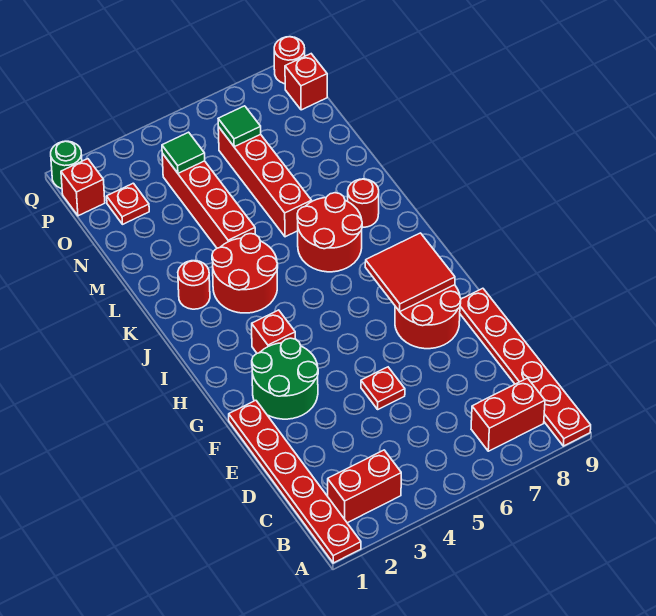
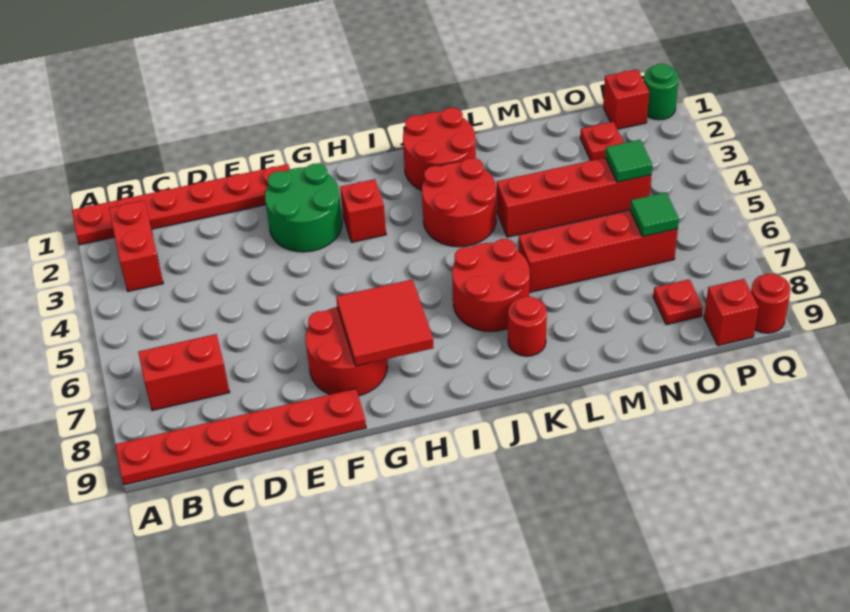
red brick B7:B8 level 1 -> red brick B7:C7 level 1
red plate E5 level 1 -> red plate O8 level 1
red round brick K2 level 1 -> red round brick J1:K2 level 1

